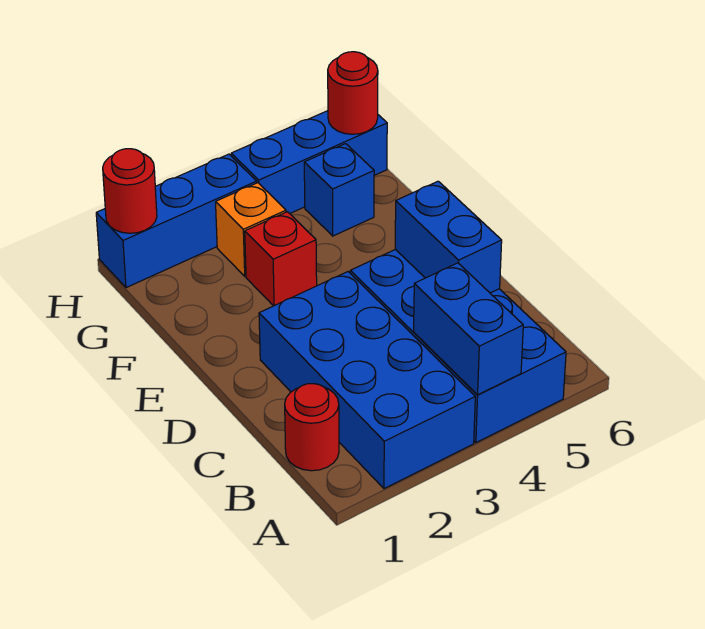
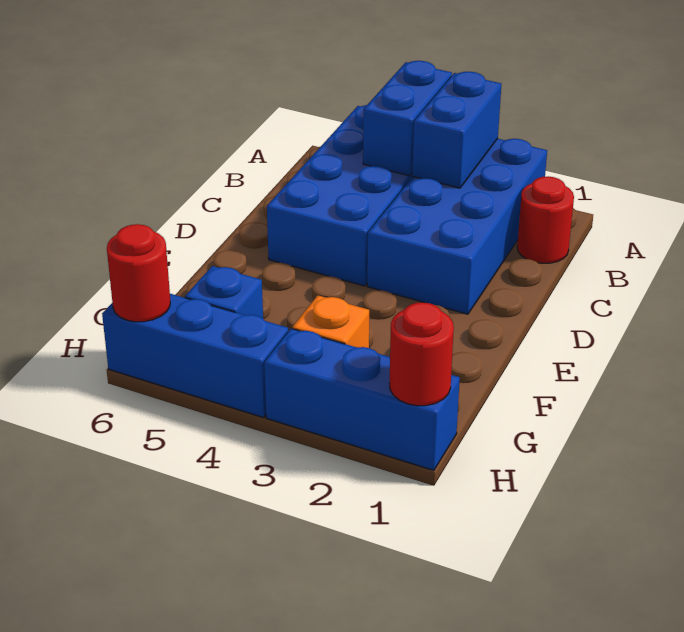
blue brick C5:D5 level 2 -> blue brick A3:B3 level 2
red brick F3 level 1 -> none

